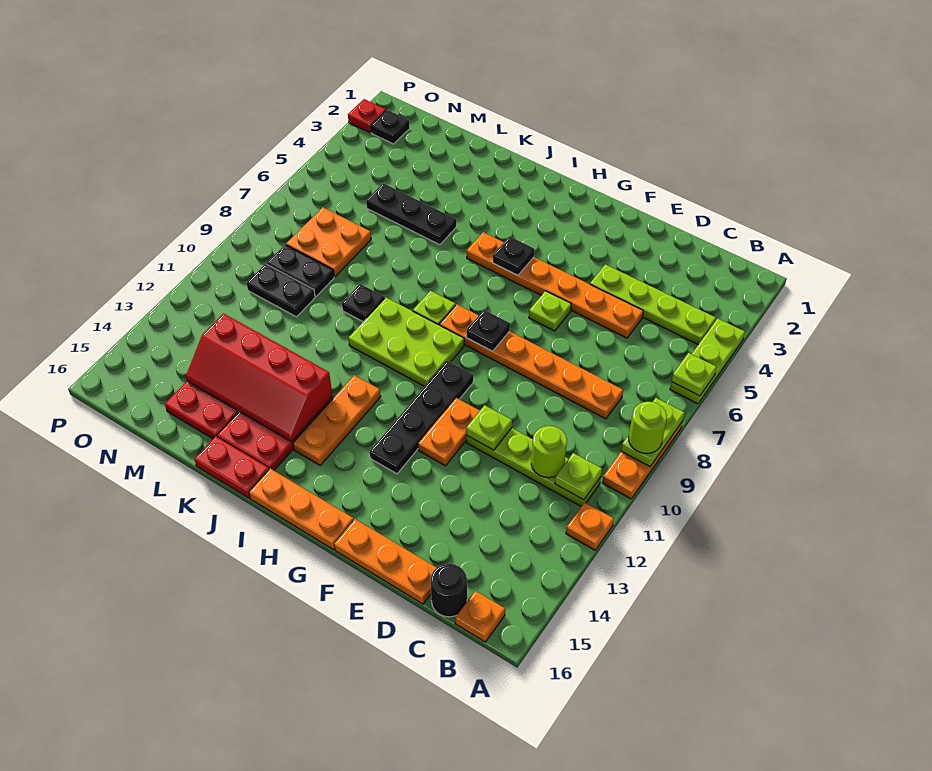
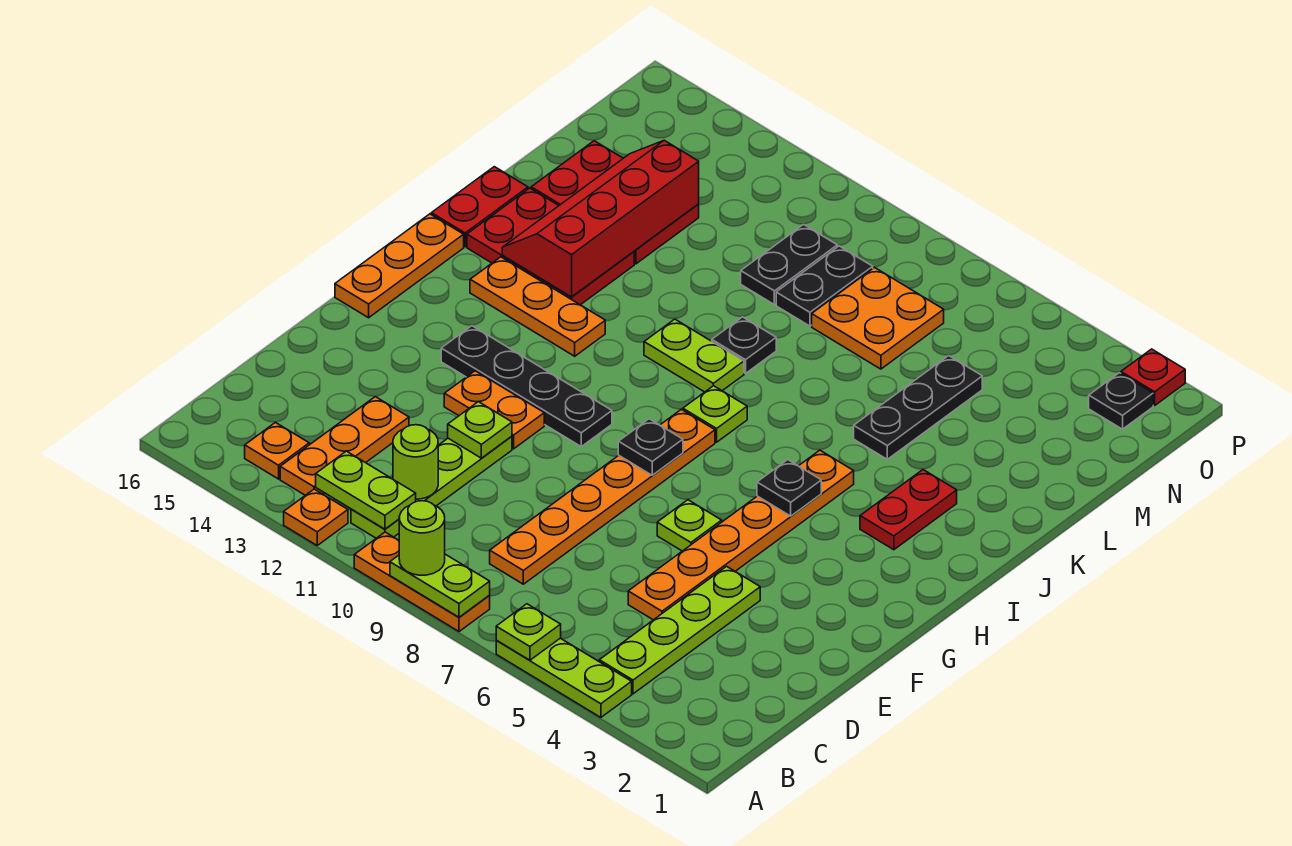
lime plate B11 level 2 -> lime plate B11:B12 level 2
orange plate B16 level 1 -> orange plate B14 level 1
black round brick C16 level 1 -> none
orange plate D16:F16 level 1 -> orange plate B13:D13 level 1
lime plate H9:J10 level 1 -> lime plate J9:J10 level 1
none -> red plate I3:J3 level 1

